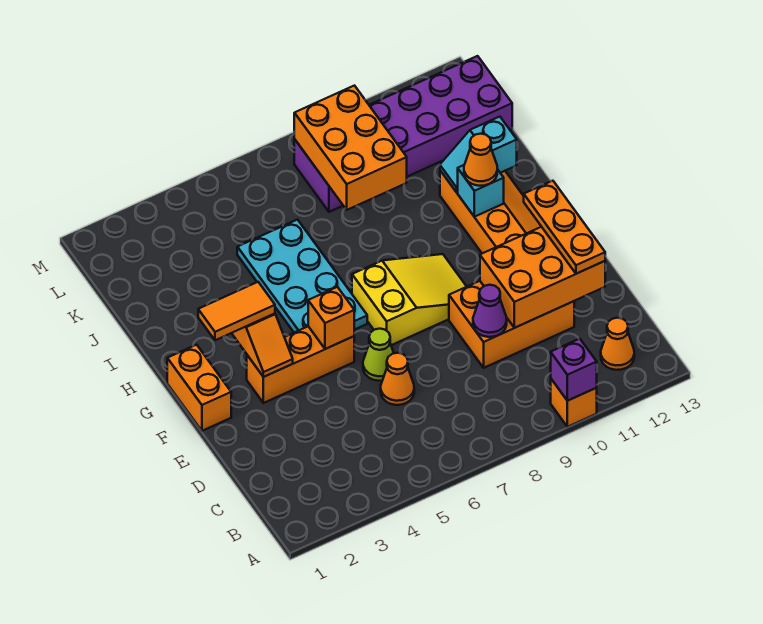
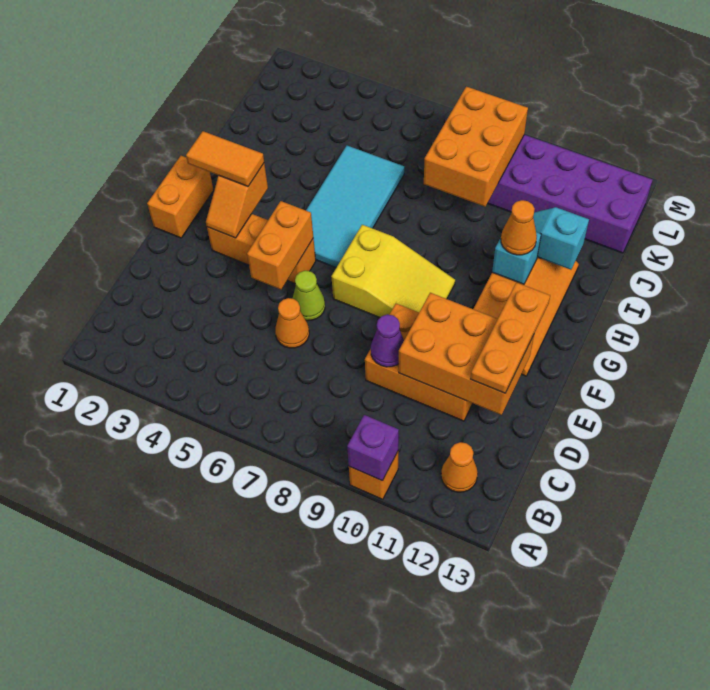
orange brick F5 level 2 -> orange brick E5:F5 level 2
cyan plate G5:J6 level 1 -> cyan tile G5:J6 level 1

